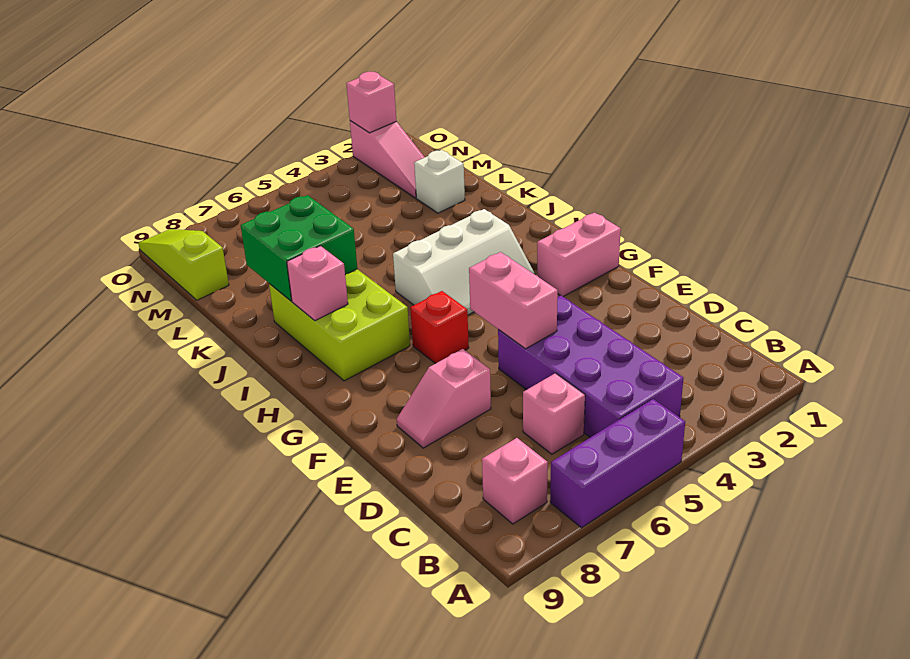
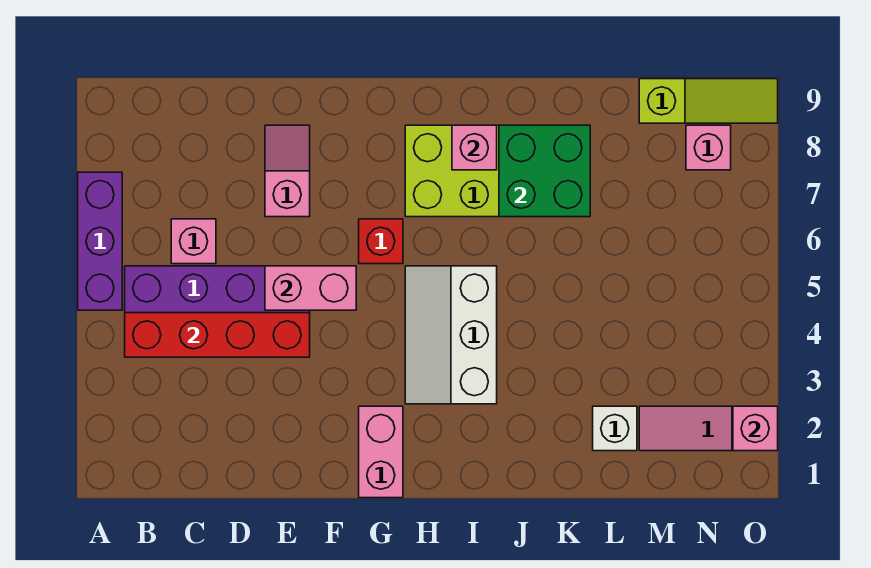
none -> red brick B4:E4 level 2
pink brick B8 level 1 -> pink brick N8 level 1

